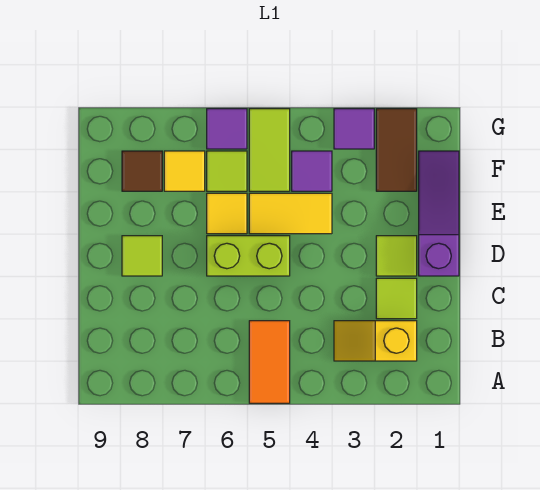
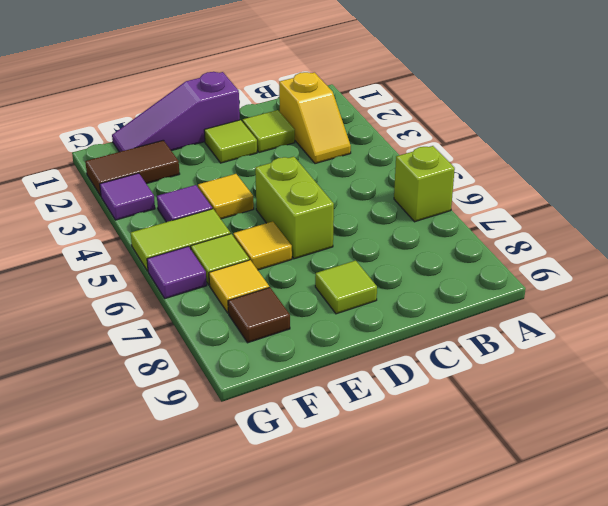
orange tile A5:B5 level 1 -> none
none -> lime brick A6 level 1
yellow tile E4:E5 level 1 -> yellow tile E4 level 1

